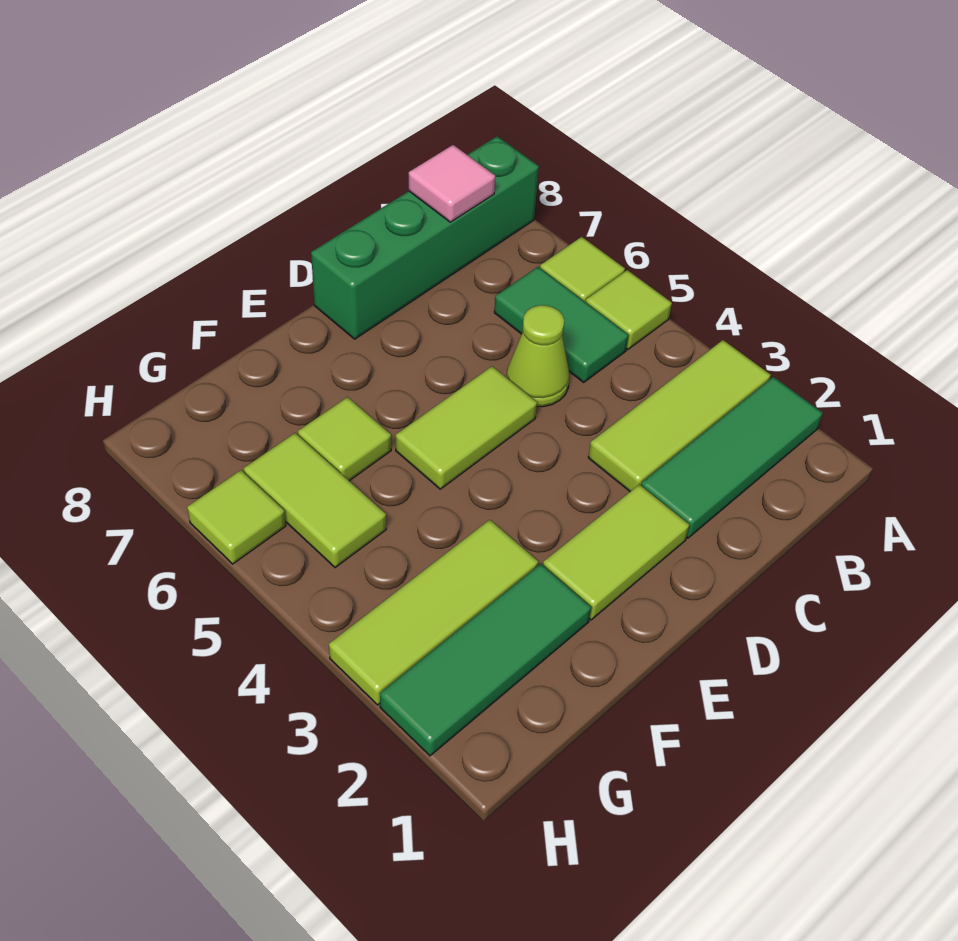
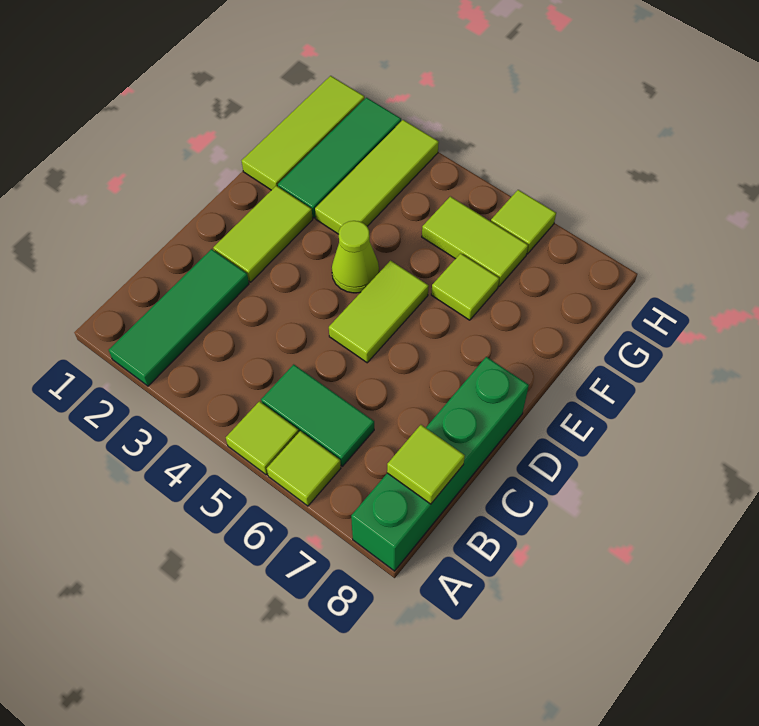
lime tile A3:C3 level 1 -> lime tile F1:H1 level 1
pink tile B8 level 2 -> lime tile B8 level 2
lime cone C5 level 1 -> lime cone E4 level 1

